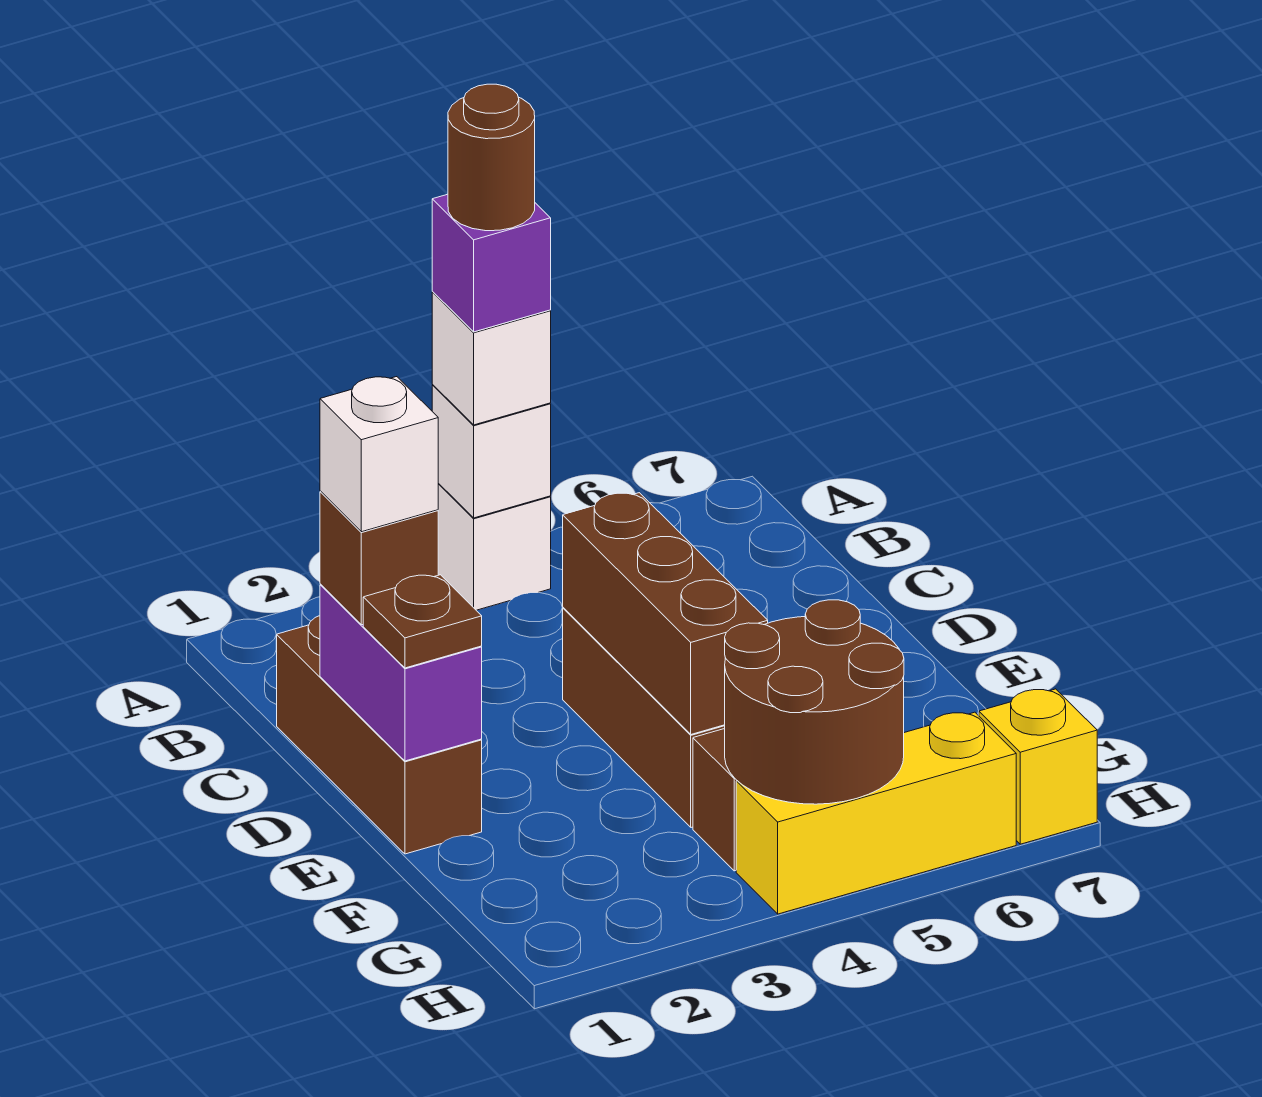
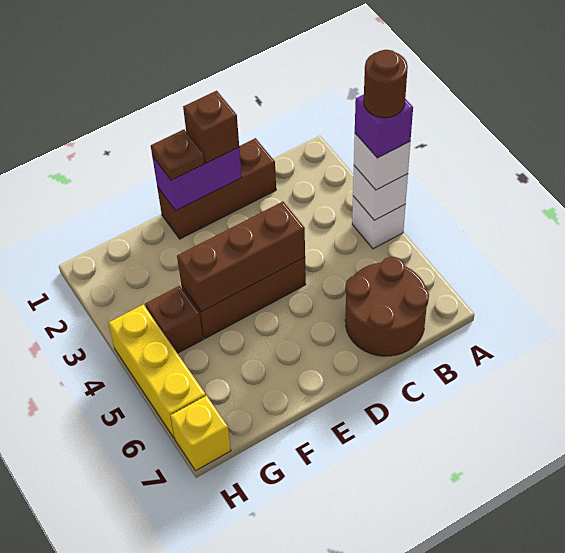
white brick D1 level 4 -> none
brown round brick G4:H5 level 2 -> brown round brick B6:C7 level 1

